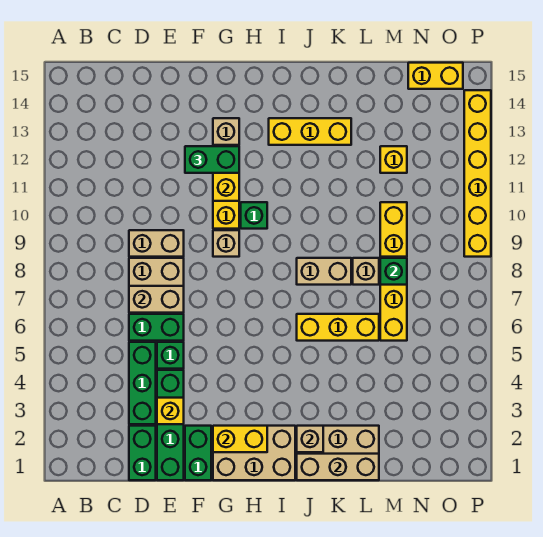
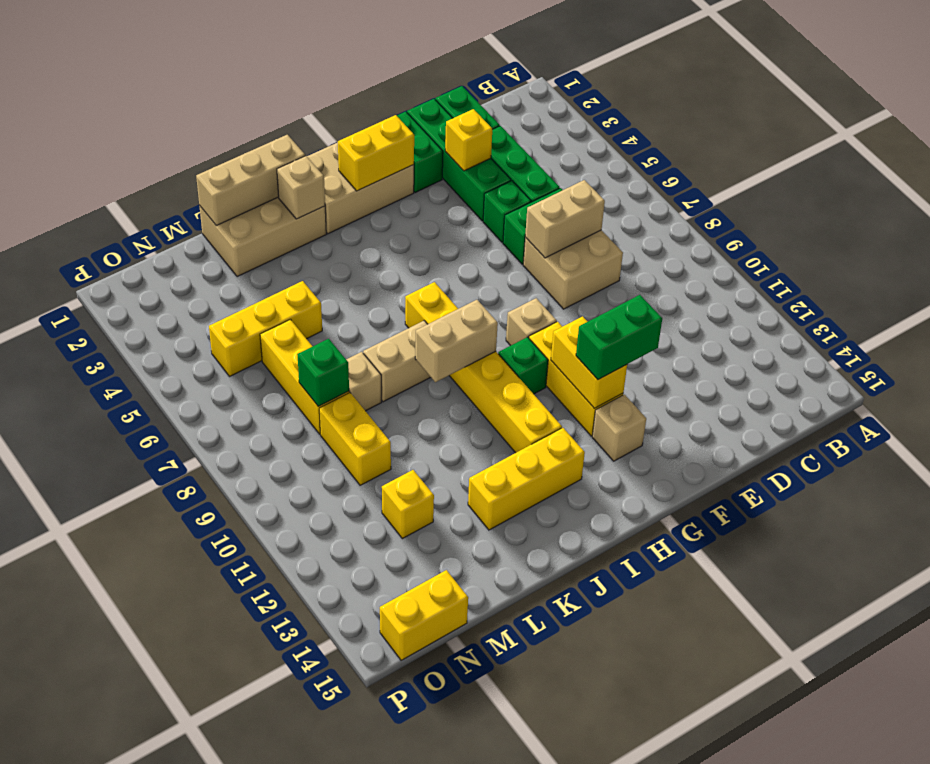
tan brick D9:E9 level 1 -> tan brick I9:J9 level 2
yellow brick J6:L6 level 1 -> yellow brick L5:N5 level 1
yellow brick P9:P14 level 1 -> yellow brick I7:I12 level 1

